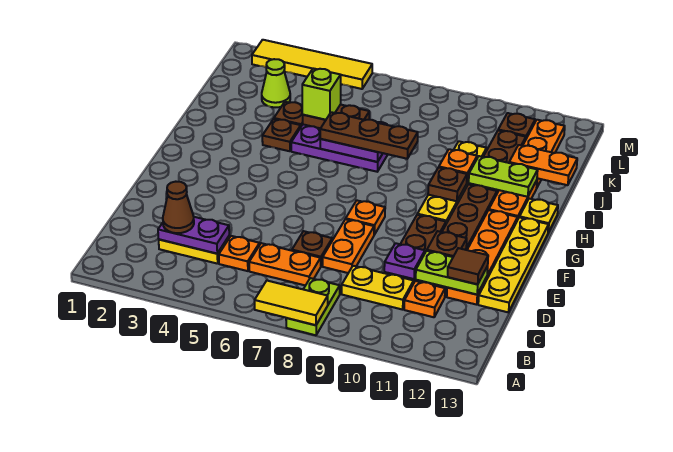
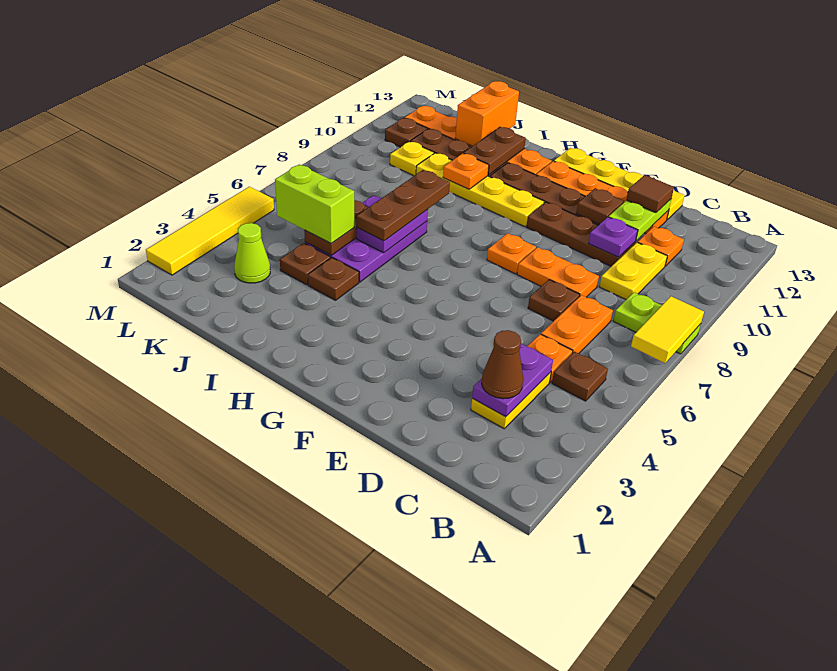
brown plate H10 level 2 -> brown plate B5 level 1
yellow plate H13 level 1 -> yellow plate K10 level 1
lime plate I11:I12 level 2 -> brown plate I11:I12 level 2
lime brick J5 level 3 -> lime brick J5:K5 level 3
orange plate J12:J13 level 2 -> orange brick J12:J13 level 2

